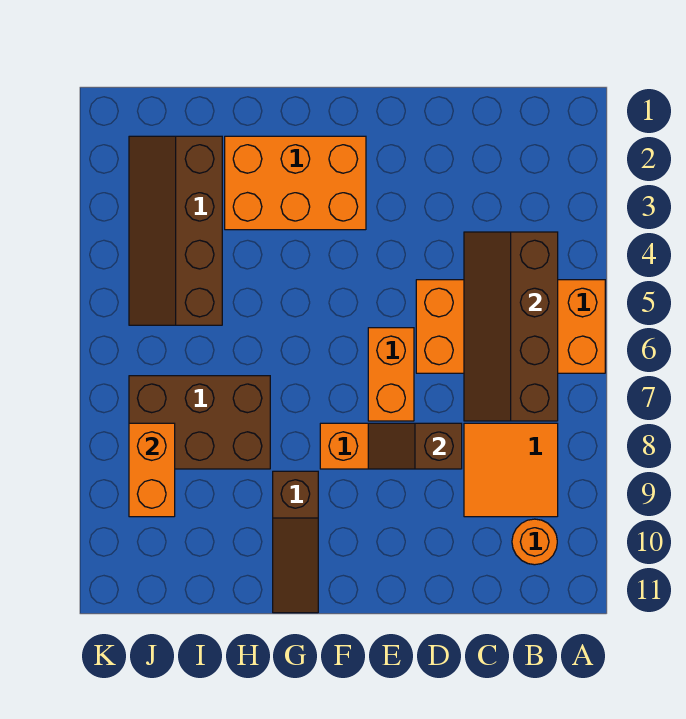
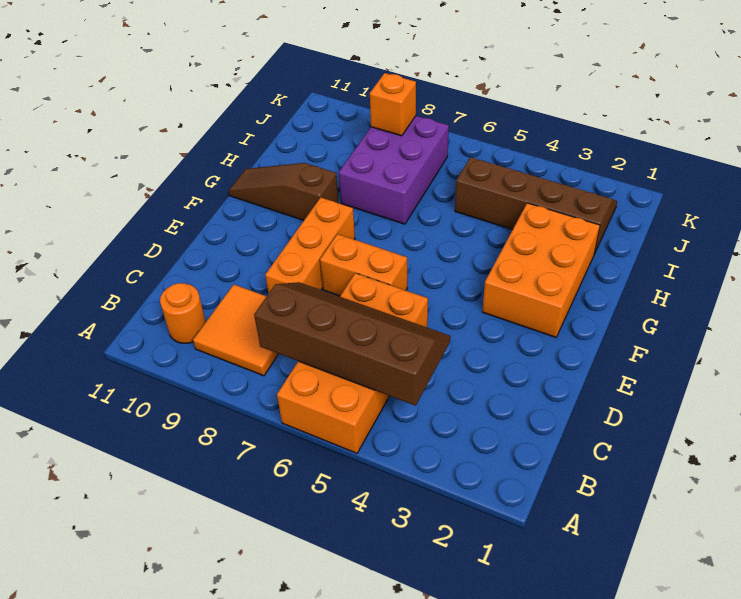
brown slope D8:E8 level 2 top D -> none
brown brick H7:J8 level 1 -> purple brick H7:J8 level 1
orange brick J8:J9 level 2 -> orange brick J8 level 2

